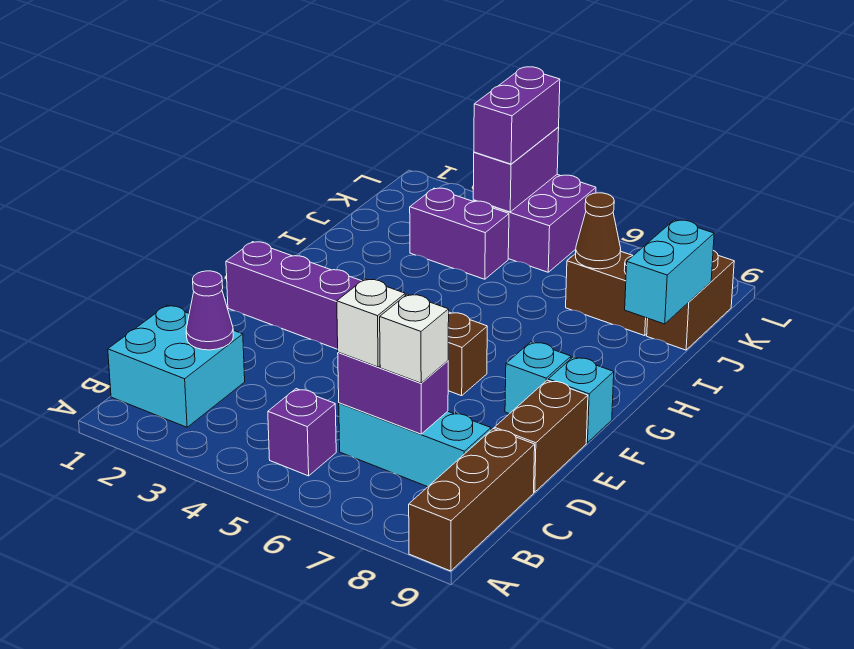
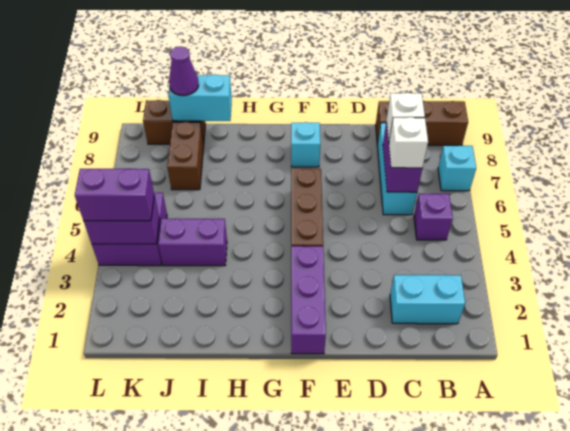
cyan brick B1:C2 level 1 -> cyan brick B2:C2 level 1
purple cone C2 level 2 -> purple cone J9 level 3
brown brick D9:E9 level 1 -> none
cyan brick F9 level 1 -> cyan brick A7 level 1
purple brick J3:J4 level 1 -> purple brick I4:J4 level 1
brown cone J7 level 2 -> none

